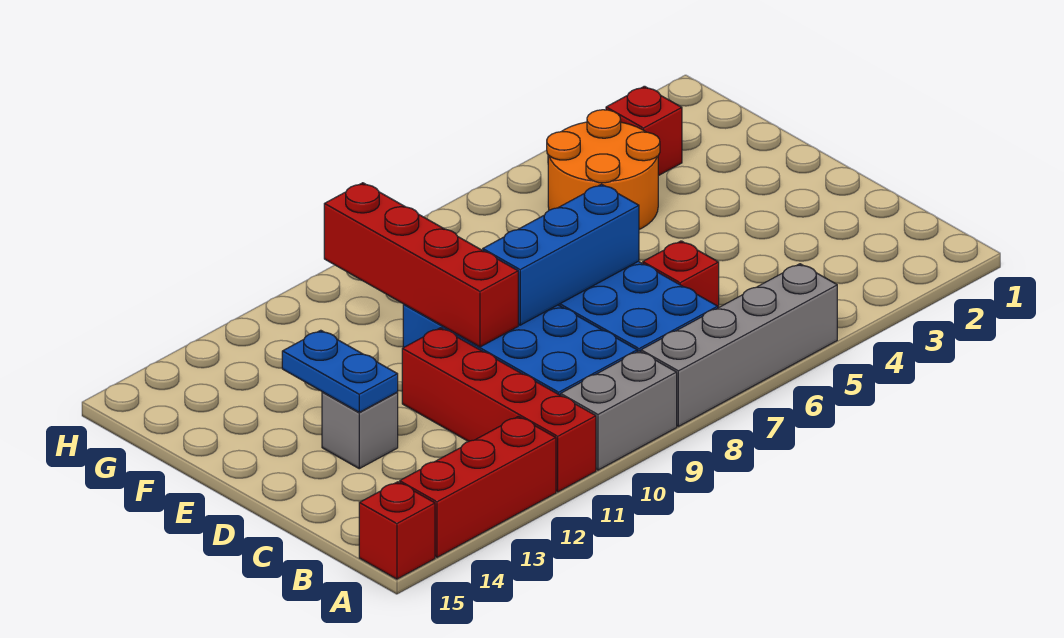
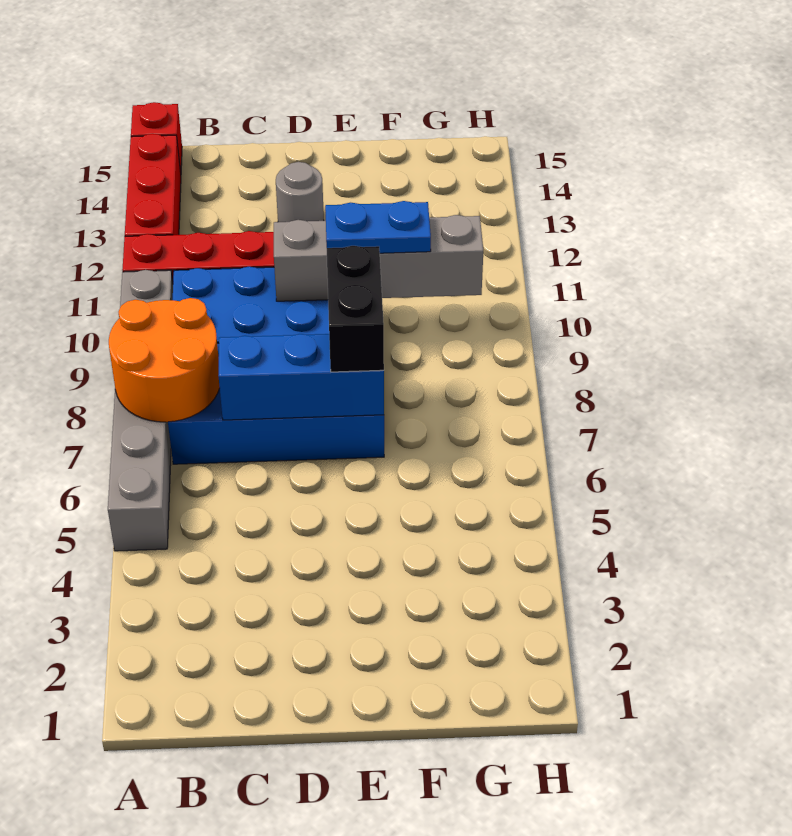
red brick C6 level 1 -> none
blue brick D7:D9 level 2 -> blue brick C7:E7 level 2
red brick D10:G10 level 2 -> grey brick D10:G10 level 2
grey brick D13 level 1 -> grey round brick D13 level 1
blue plate D13:E13 level 2 -> blue plate E10:F10 level 3
none -> black brick E7:E8 level 3
orange round brick F4:G5 level 1 -> orange round brick A7:B8 level 2
red brick G3 level 1 -> none

